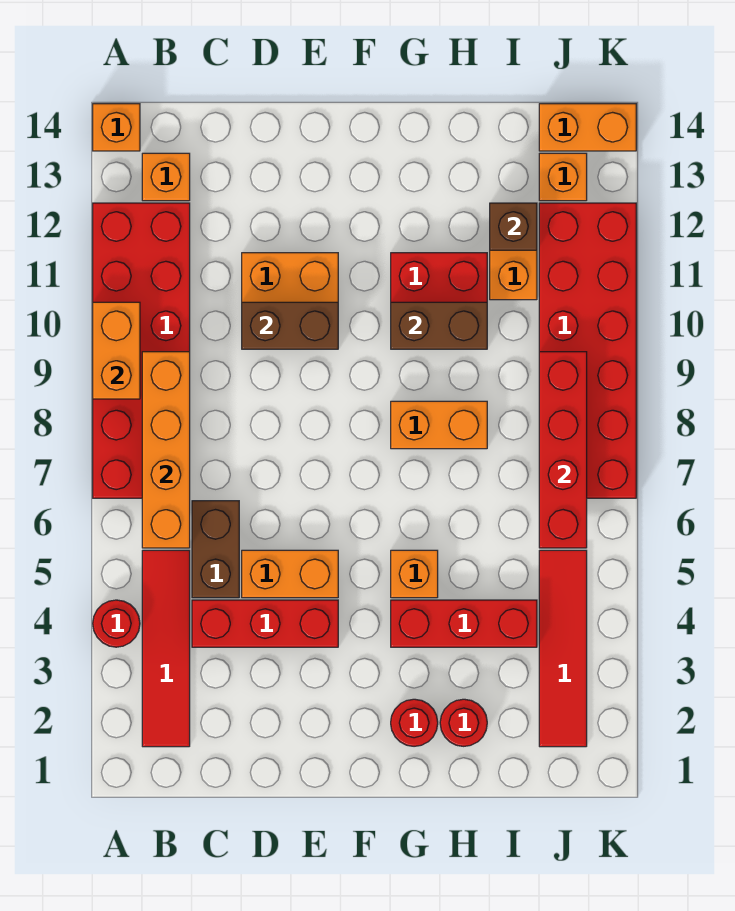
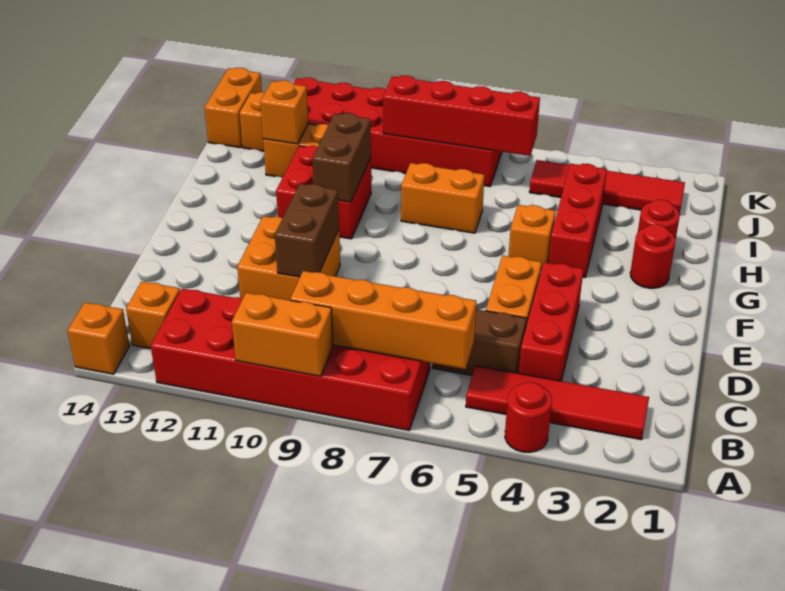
orange brick G8:H8 level 1 -> orange brick H7:H8 level 1
brown brick I12 level 2 -> orange brick I12 level 2

